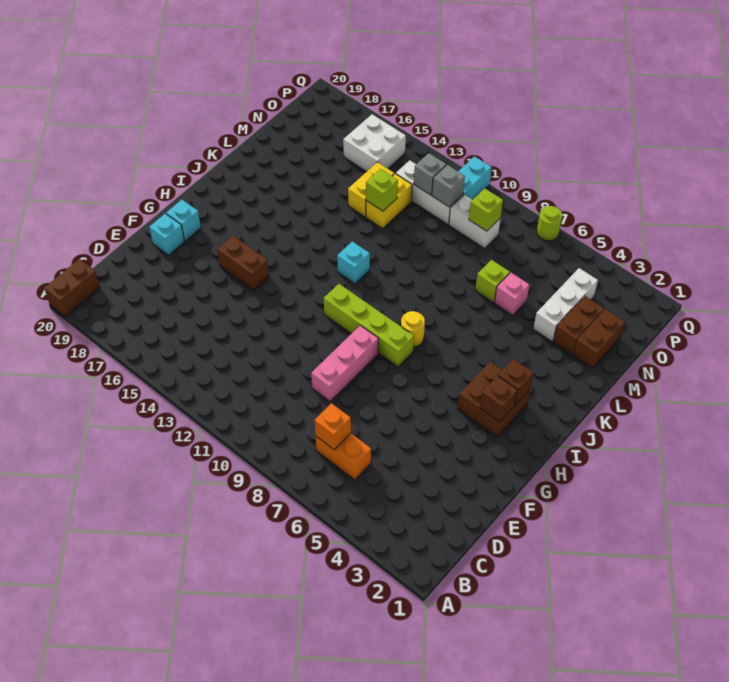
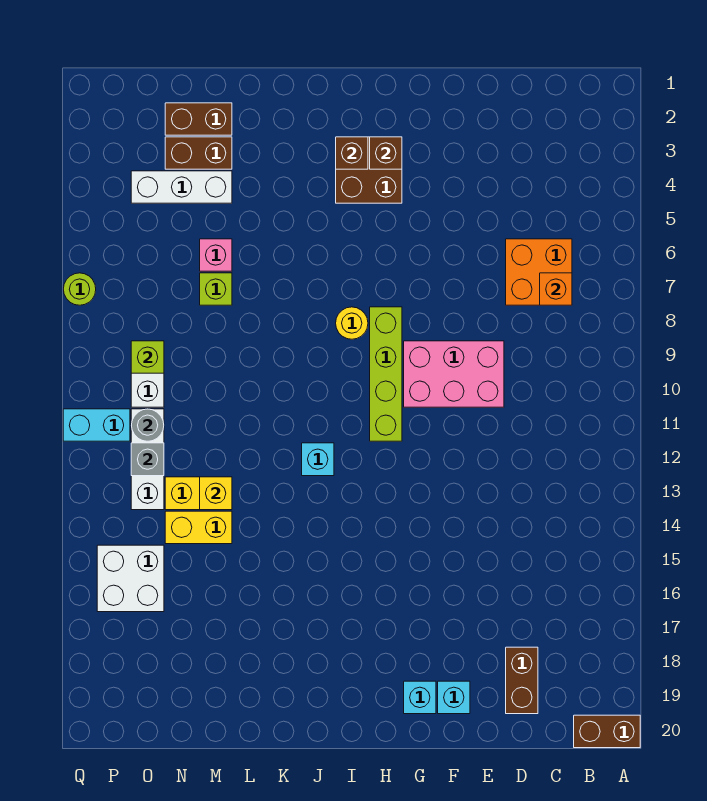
orange brick C6:C7 level 1 -> orange brick C6:D7 level 1
pink brick E9:G9 level 1 -> pink brick E9:G10 level 1
brown brick G15:G16 level 1 -> brown brick D18:D19 level 1
lime brick M13 level 2 -> yellow brick M13 level 2
grey brick O11 level 2 -> grey round brick O11 level 2

